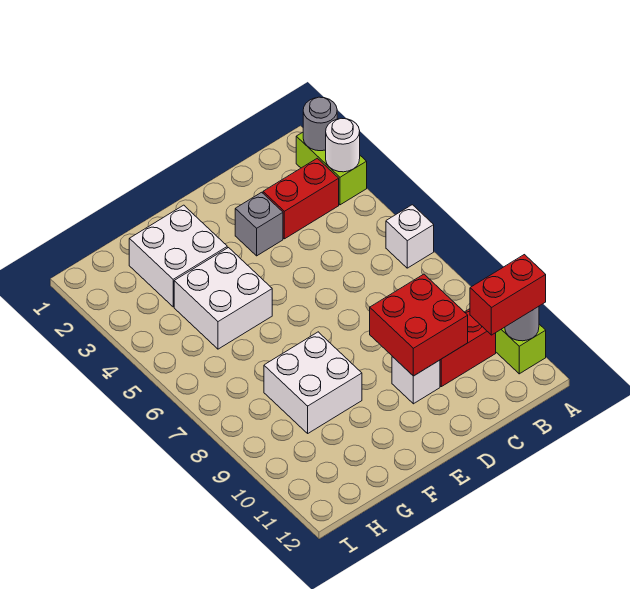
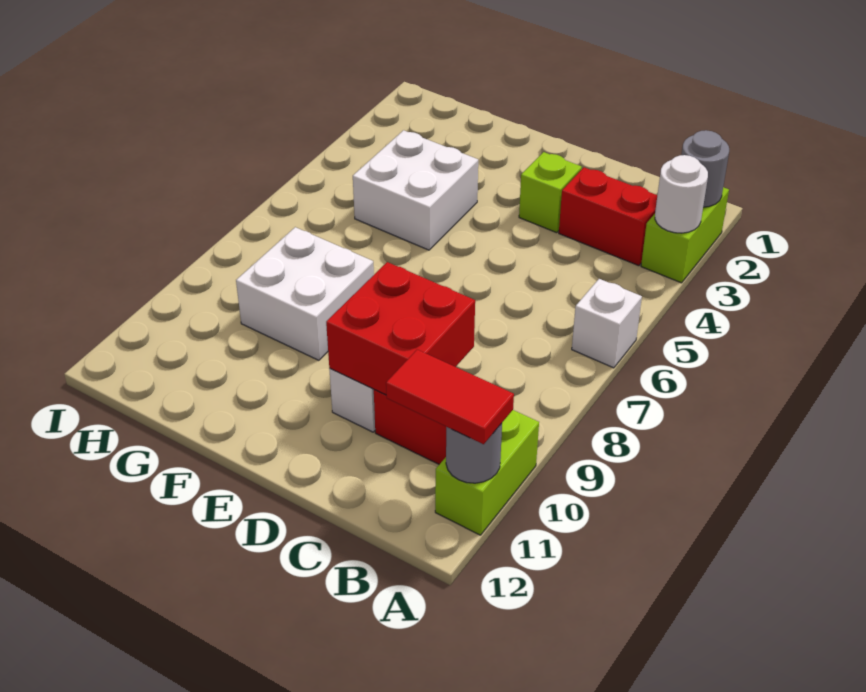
red brick A11:B11 level 3 -> red tile A11:B11 level 3
grey brick D3 level 1 -> lime brick D3 level 1
white brick F2:G3 level 1 -> none

